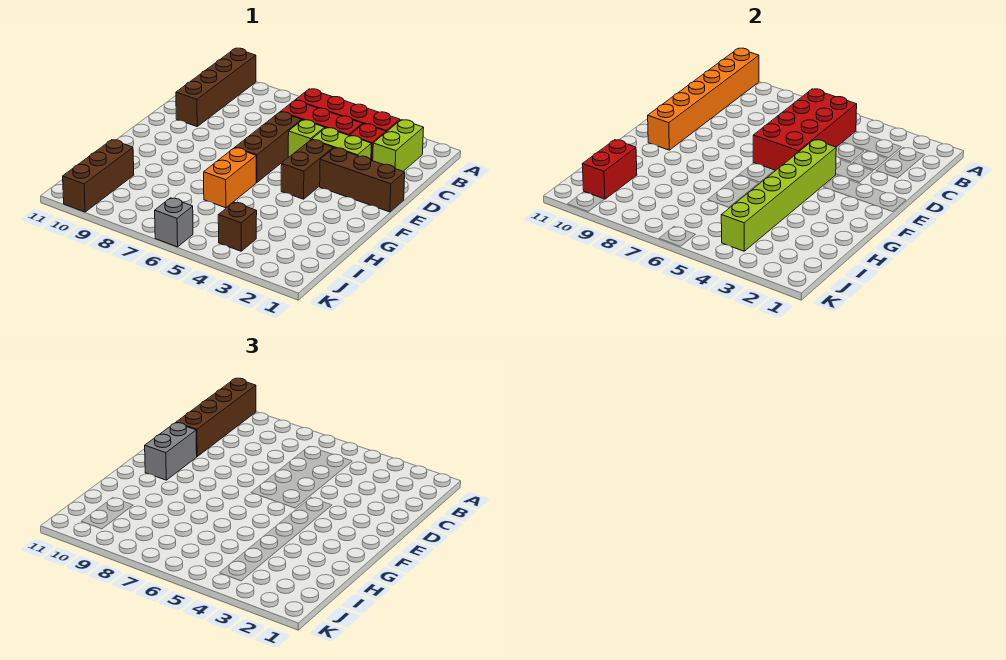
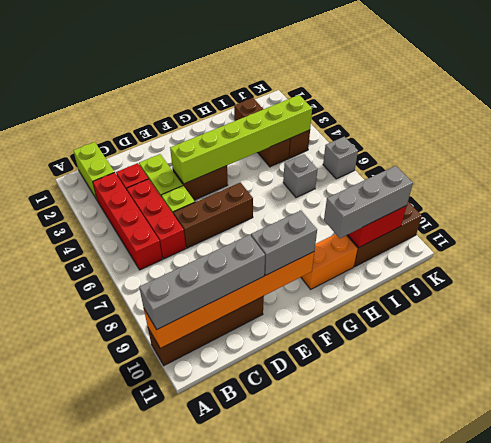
brown brick A10:D10 level 3 -> grey brick A10:D10 level 3
lime brick B2:C2 level 1 -> lime brick B1:B2 level 1
red brick B5:E6 level 2 -> none
brown brick E1:E3 level 1 -> brown brick I2:I4 level 1
orange brick G6:H6 level 1 -> orange brick G10:H10 level 1
none -> grey brick H10:J10 level 3
none -> grey brick I6 level 1

